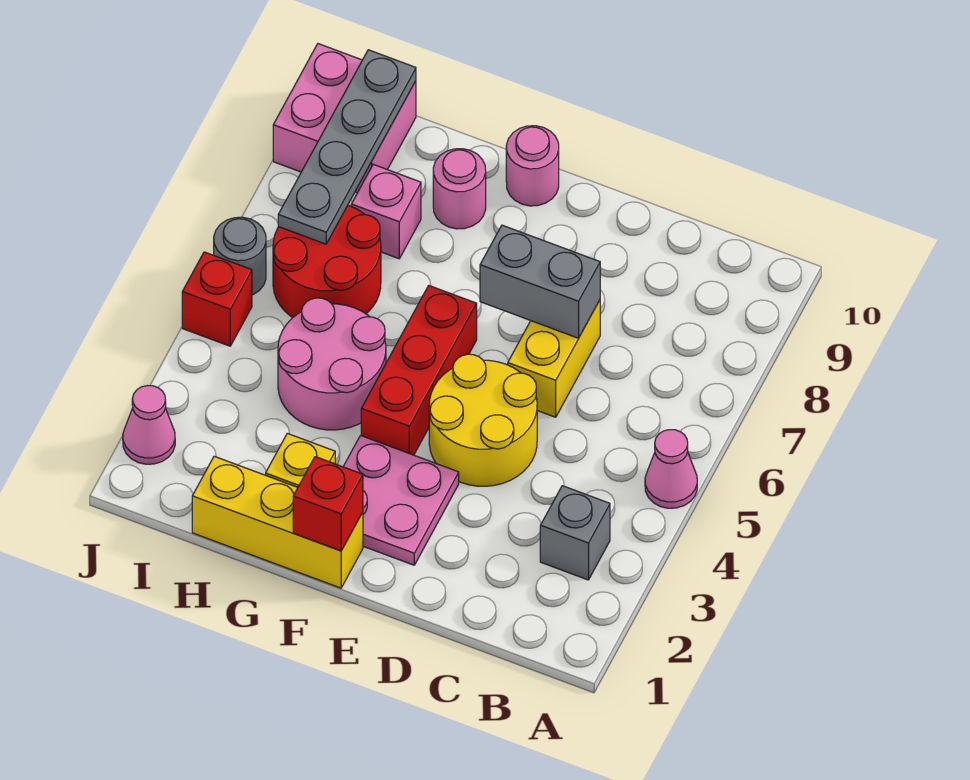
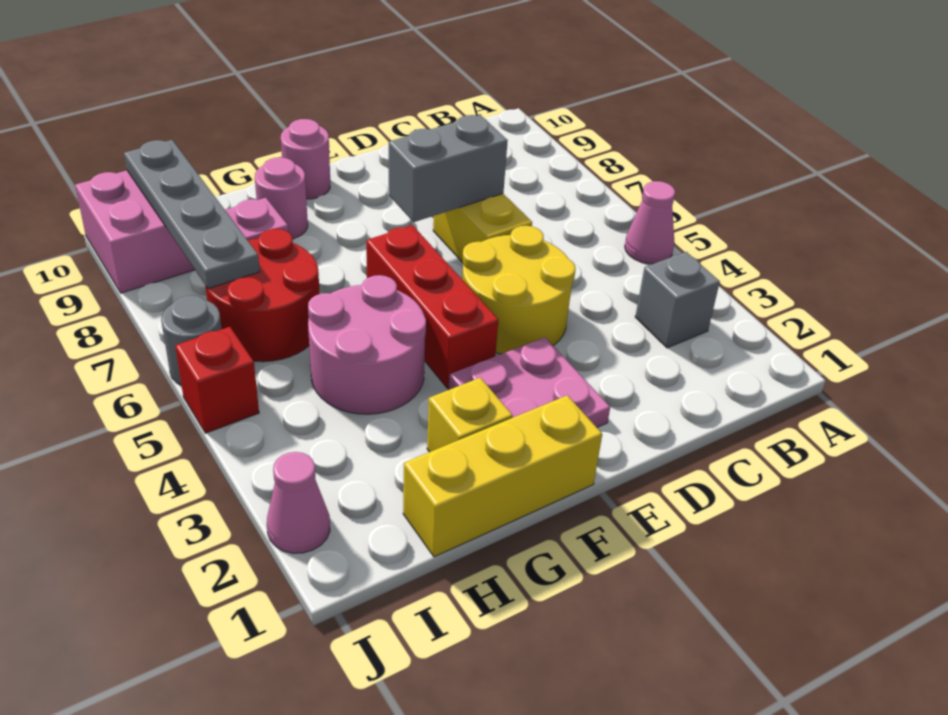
red brick F1 level 2 -> none

